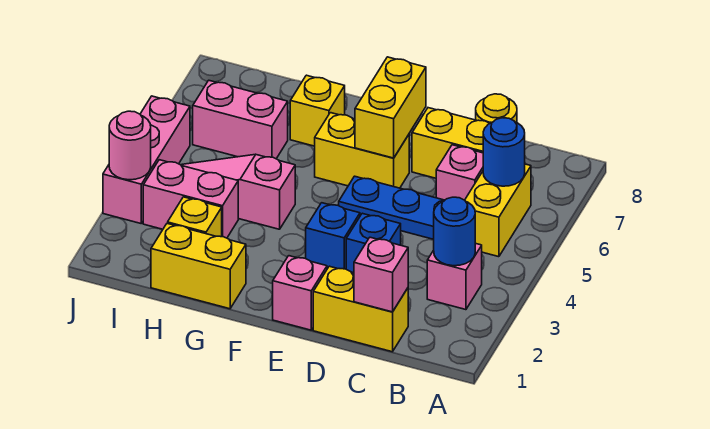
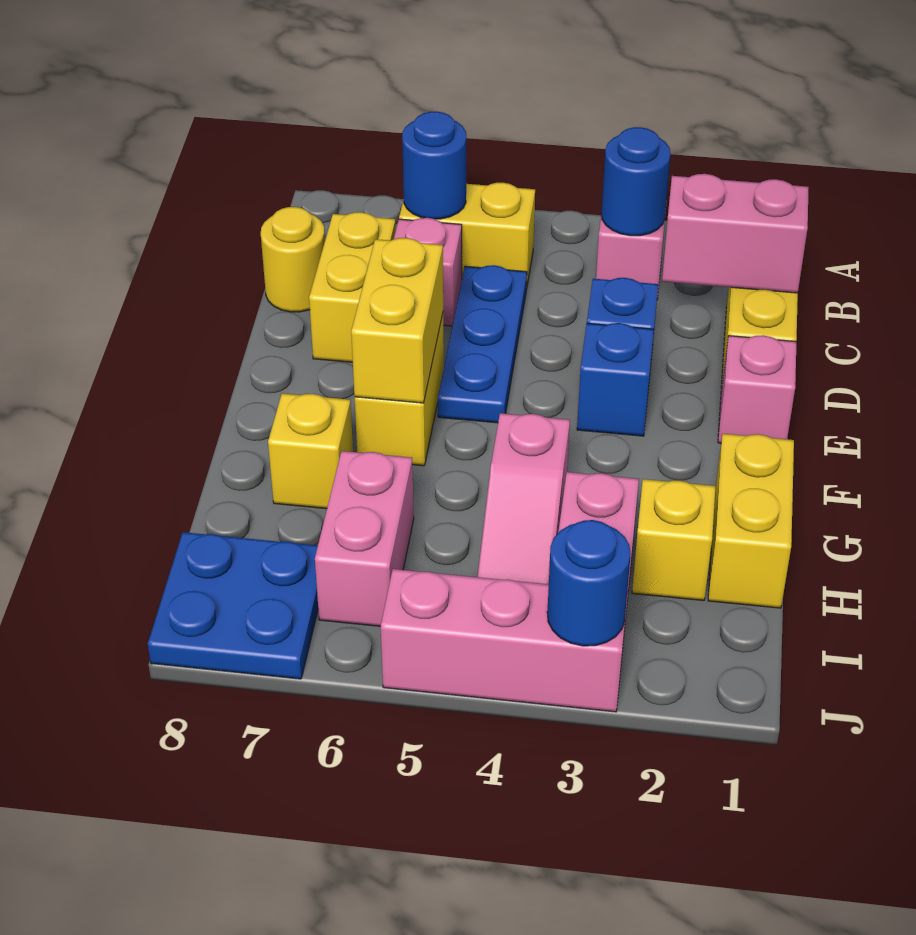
pink brick C1 level 2 -> pink brick C1:C2 level 2
yellow brick E6:E7 level 2 -> yellow brick E6:F6 level 2
none -> blue plate I7:J8 level 1
pink round brick J3 level 2 -> blue round brick J3 level 2

